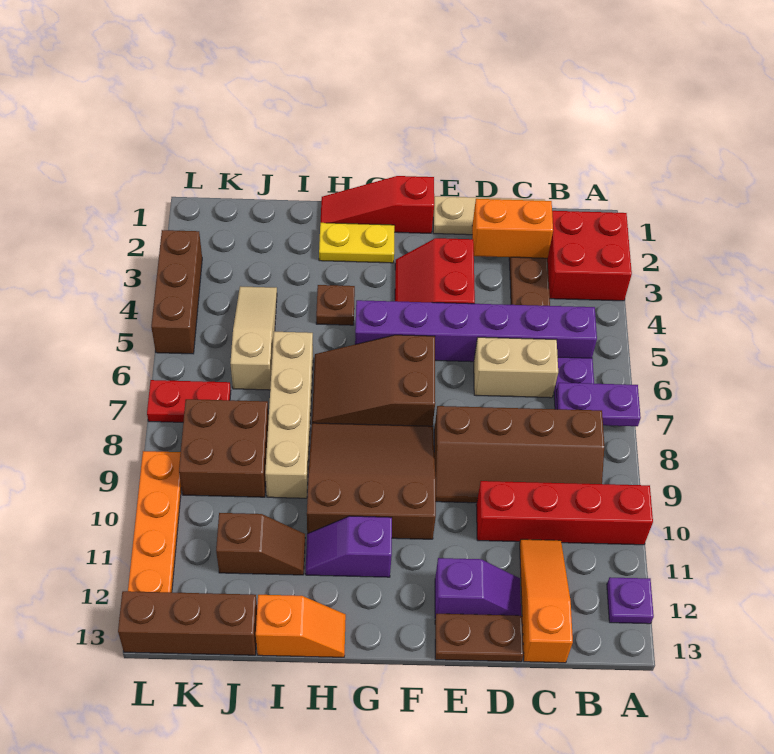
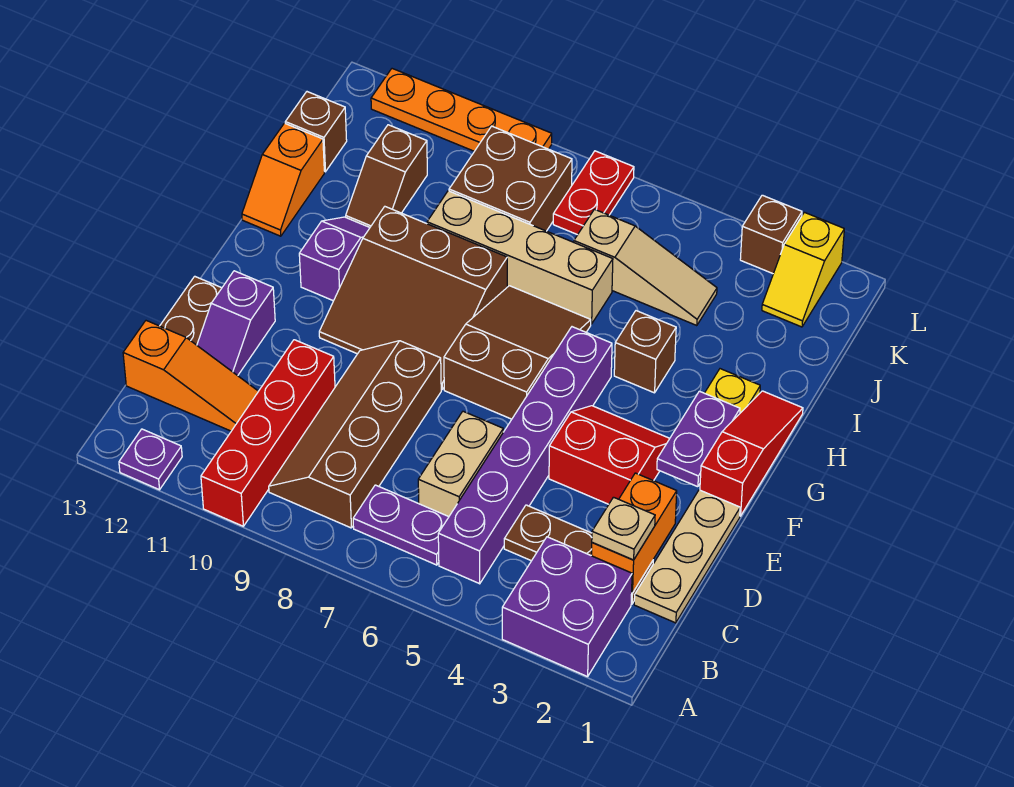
red brick A2:B3 level 1 -> purple brick A2:B3 level 1
purple plate A7:B7 level 2 -> purple plate F2:G2 level 2
none -> tan plate C2 level 3
brown slope F8:H10 level 1 top 10 -> brown slope F8:H10 level 1 top H
brown plate H4 level 1 -> brown brick H4 level 1
brown brick J13:L13 level 1 -> brown brick J13 level 1
none -> yellow slope K2:L2 level 1 top L
brown brick L3:L5 level 1 -> brown brick L3 level 1

